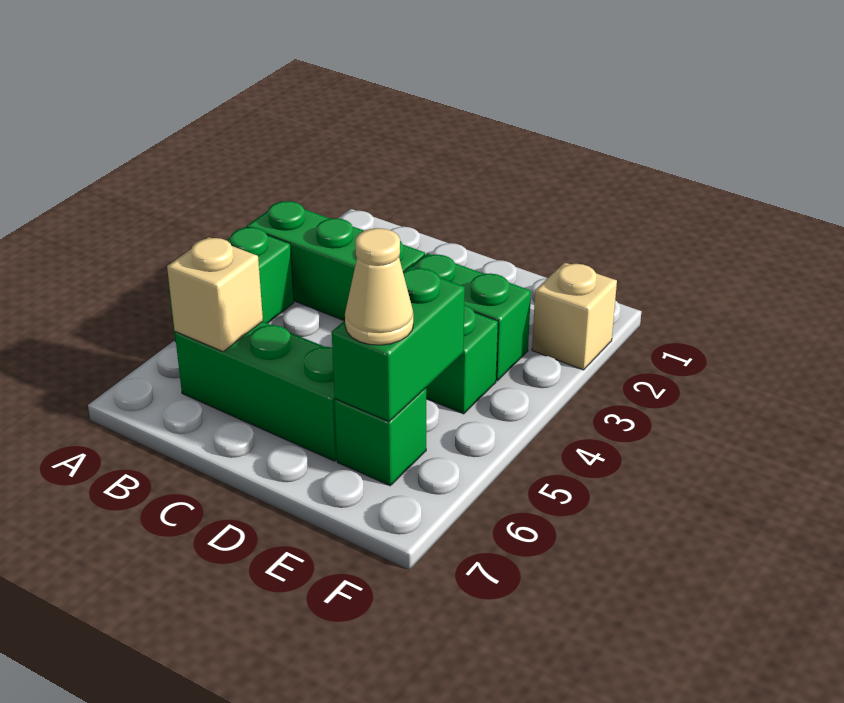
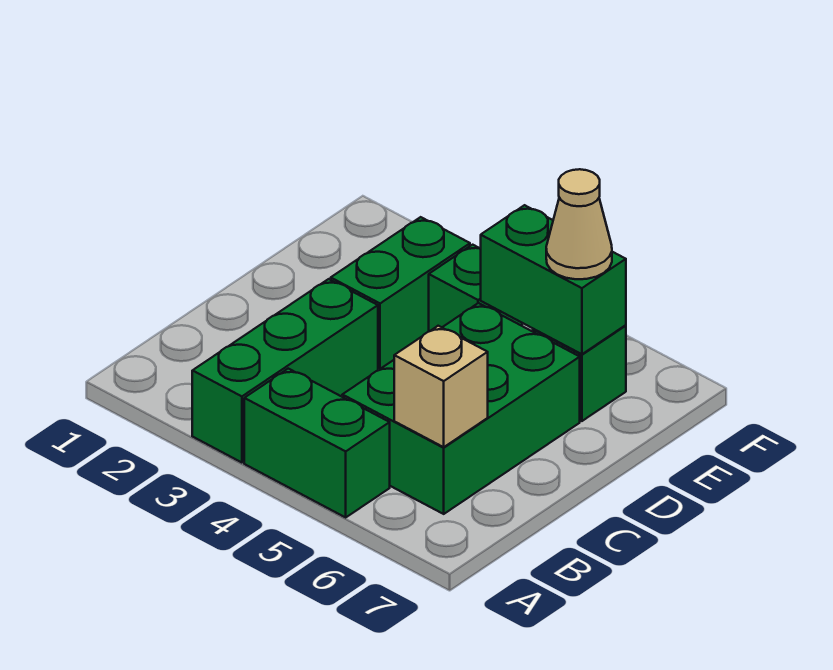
green brick B6:D6 level 1 -> green brick B5:D6 level 1
tan brick F2 level 1 -> none

